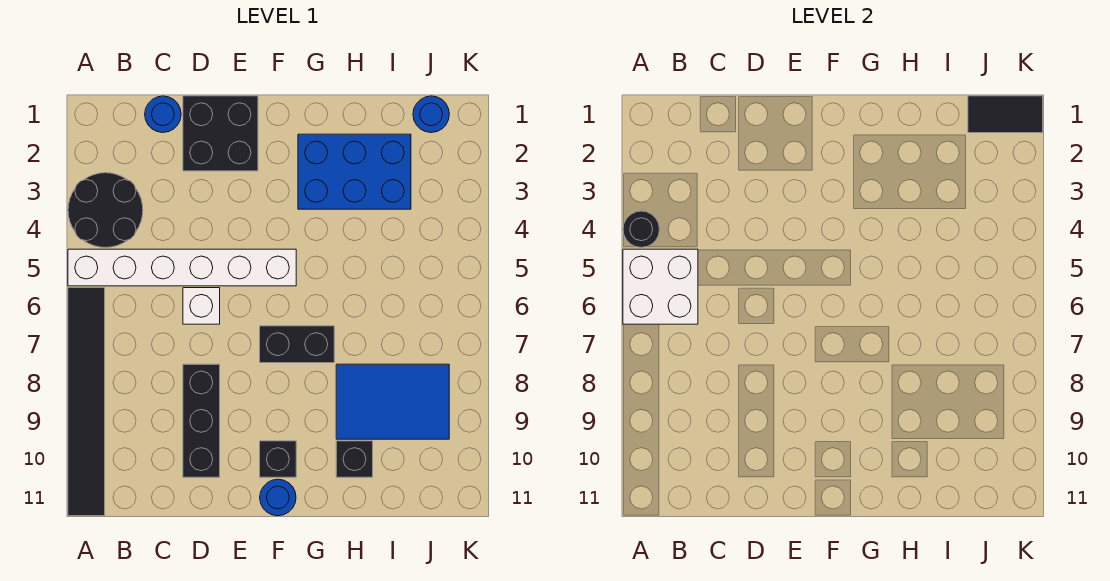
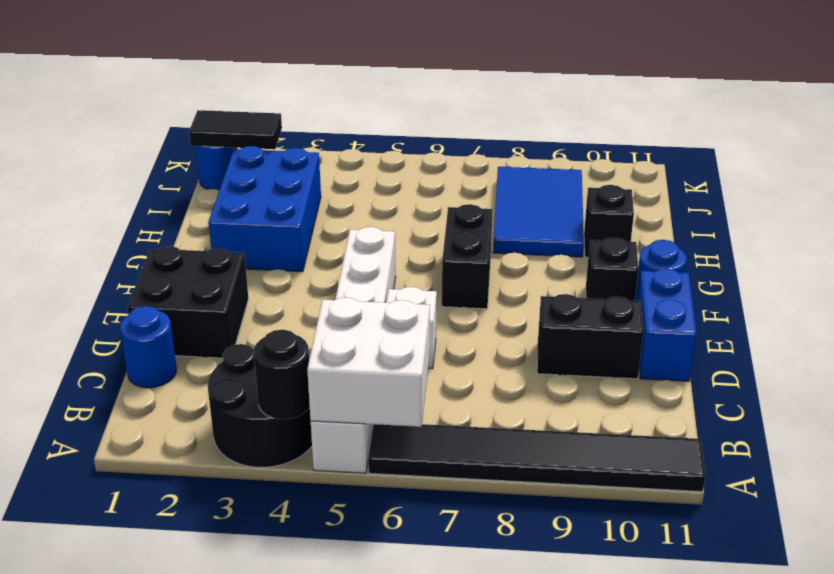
black brick D8:D10 level 1 -> black brick D9:D10 level 1
none -> blue brick D11:E11 level 1
black tile J1:K1 level 2 -> black tile J1:J2 level 2

